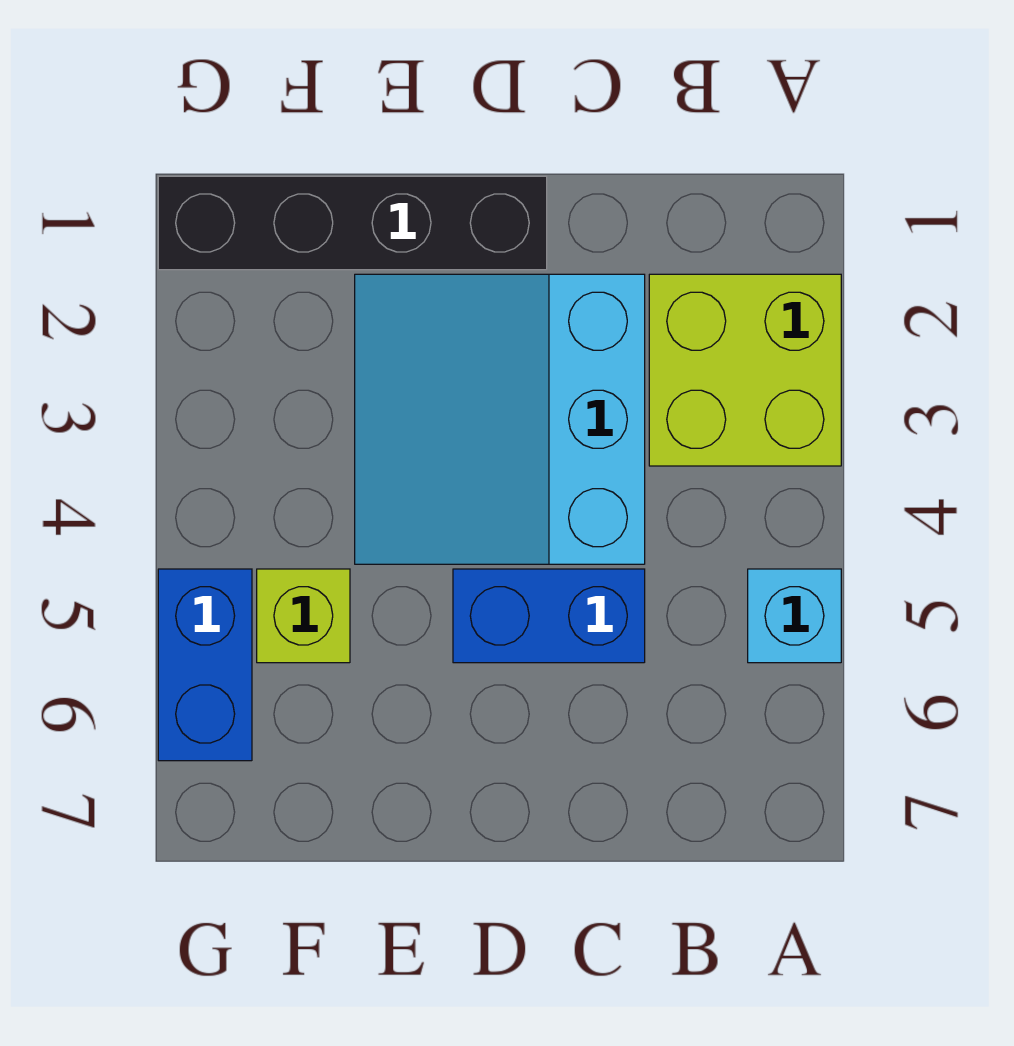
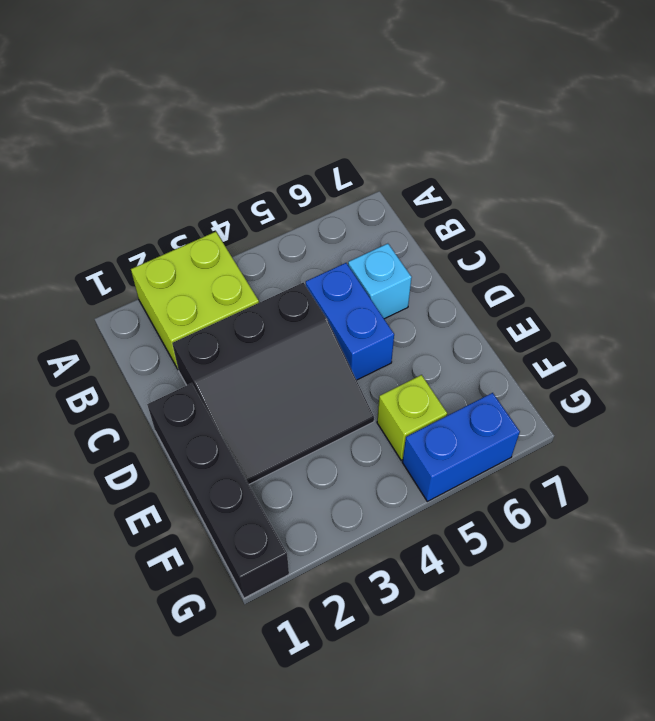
cyan brick A5 level 1 -> cyan brick C6 level 1
cyan slope C2:E4 level 1 top C -> black slope C2:E4 level 1 top C

